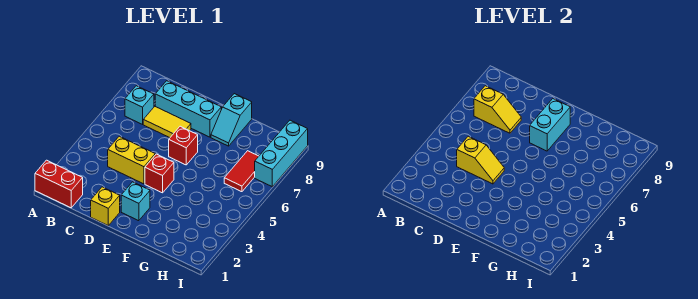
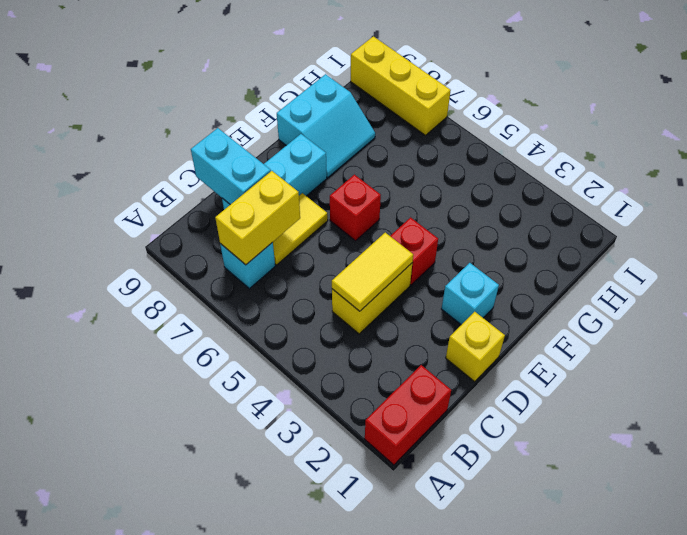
yellow slope B7:C7 level 2 top B -> yellow brick B7:C7 level 2
yellow slope C4:D4 level 2 top C -> yellow tile C4:D4 level 2
cyan brick E7:E8 level 2 -> cyan brick C8:C9 level 2
cyan slope F8:F9 level 1 top 9 -> cyan slope F8:G9 level 1 top 9
red tile H6:H7 level 1 -> none
cyan brick I7:I9 level 1 -> yellow brick I7:I9 level 1

